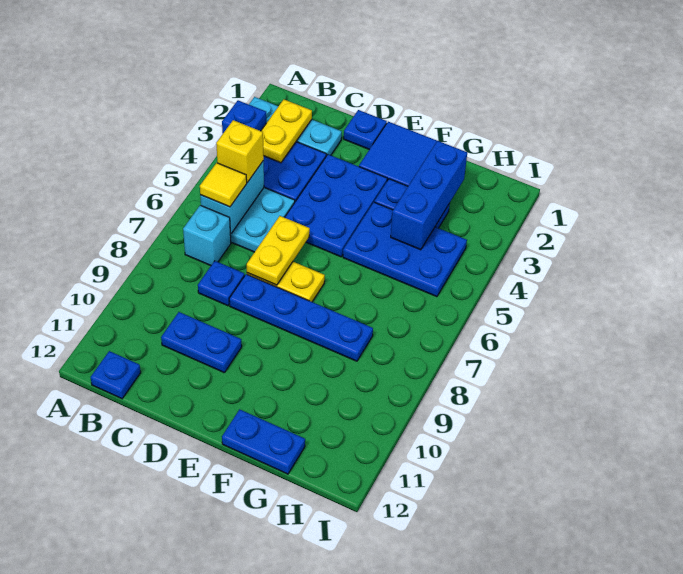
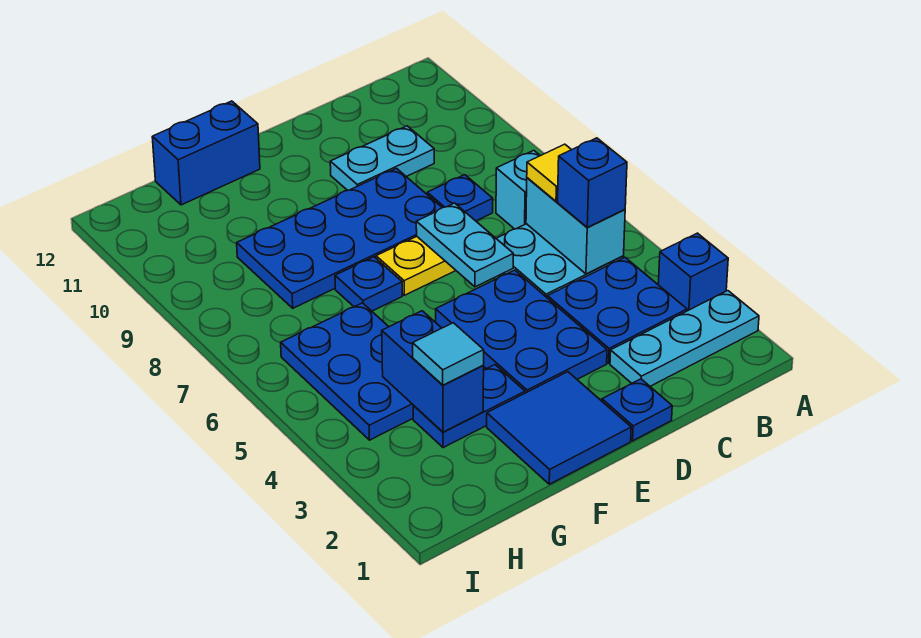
yellow plate B2:B3 level 2 -> none
yellow brick B5 level 3 -> blue brick B5 level 3
blue plate B12 level 1 -> blue plate F7 level 1
blue plate C10:D10 level 1 -> cyan plate C10:D10 level 1
yellow plate D6:D7 level 2 -> cyan plate D6:D7 level 2
blue plate D8:G8 level 1 -> blue plate D8:G9 level 1
blue plate F4:H5 level 1 -> blue plate G4:H6 level 1
blue plate F12:G12 level 1 -> blue brick F12:G12 level 1
blue brick G2:G4 level 2 -> blue brick G3:G4 level 2
none -> cyan tile G3 level 3

